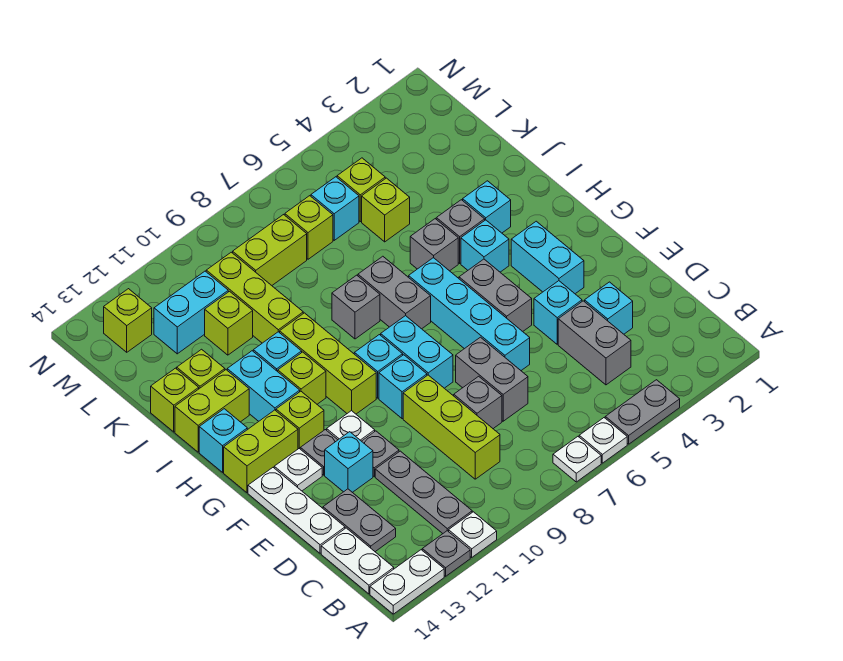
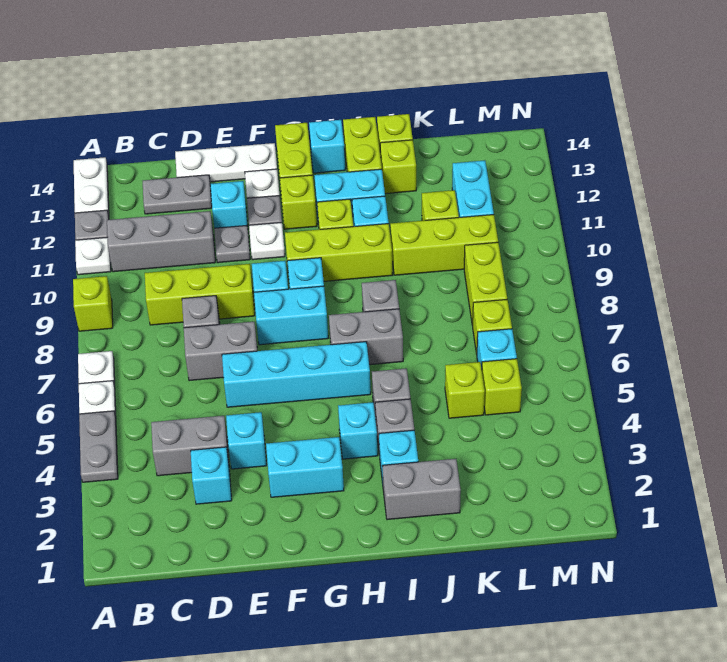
grey plate B11:D11 level 1 -> grey brick B11:D11 level 1
white plate B14:C14 level 1 -> none
grey brick F5:G5 level 1 -> grey brick I2:J2 level 1
lime brick M13 level 1 -> lime brick A9 level 1

